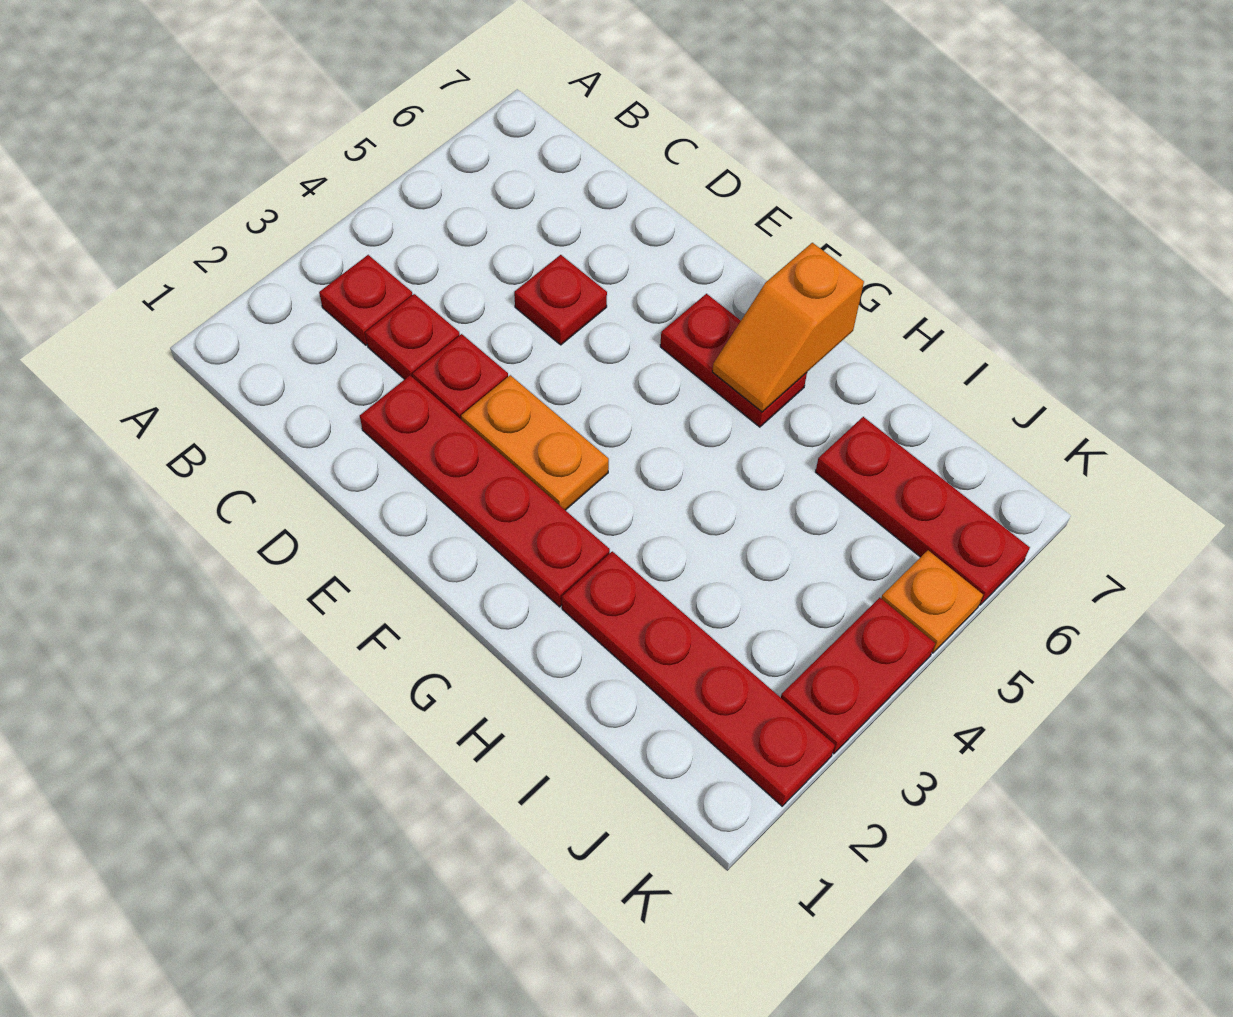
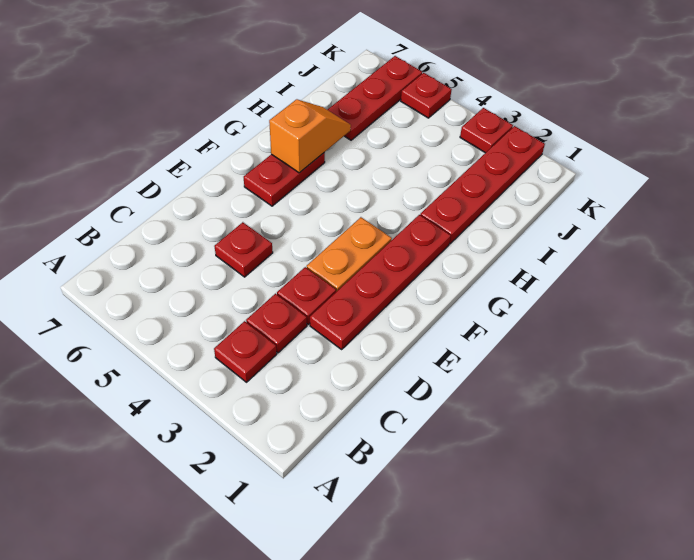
orange slope G6:G7 level 2 top 7 -> orange slope G6:H6 level 2 top G
red plate K3:K4 level 1 -> red plate K3 level 1
orange plate K5 level 1 -> red plate K5 level 1

